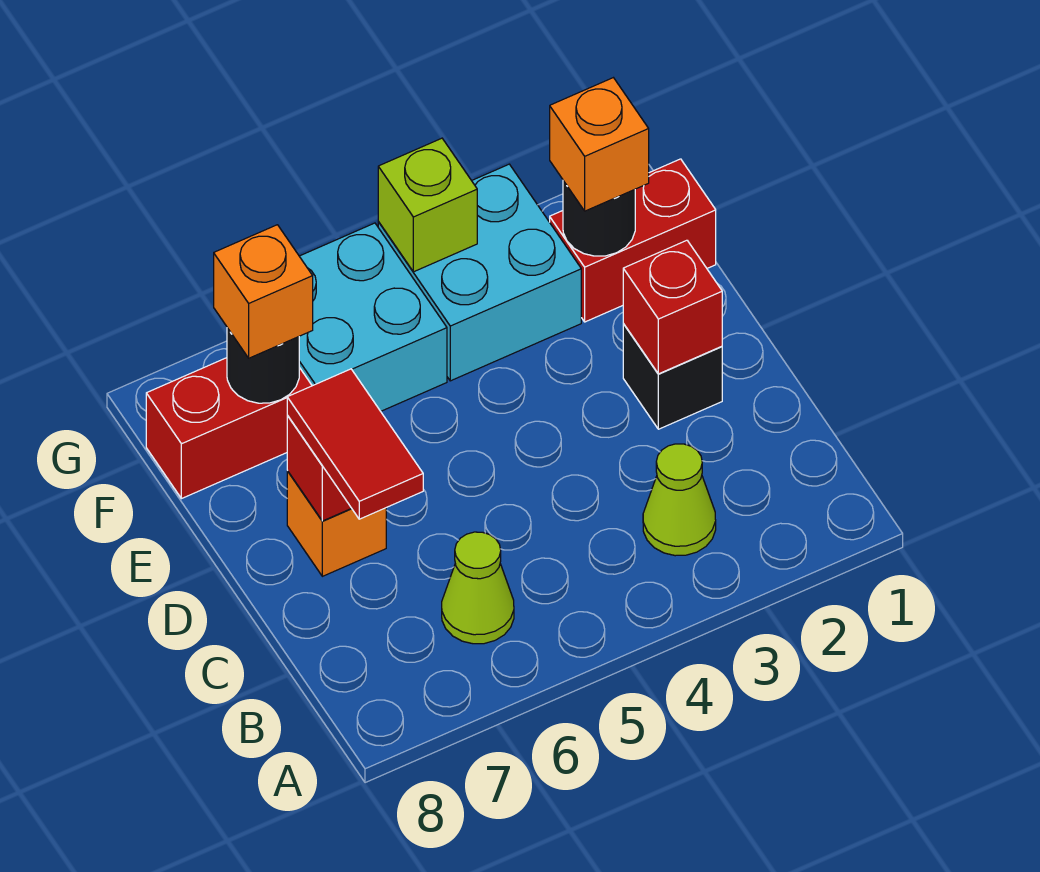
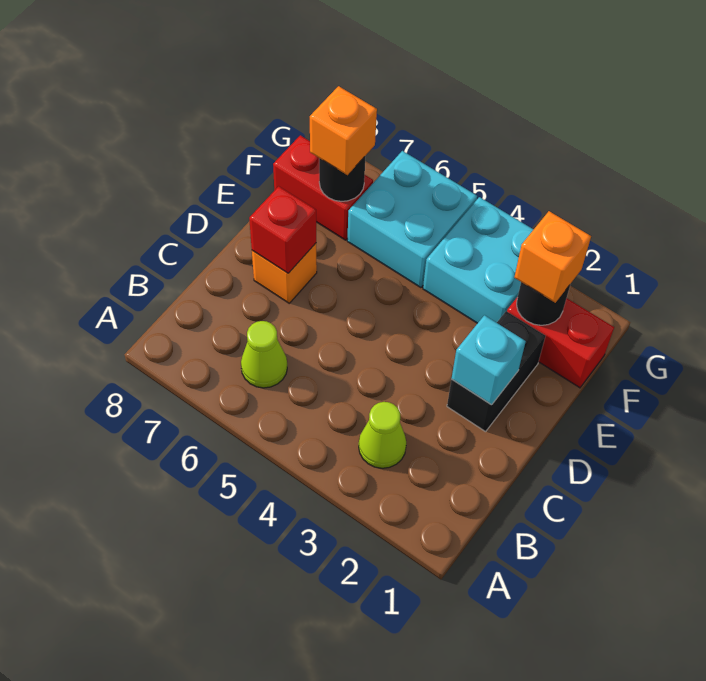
red tile C7:D7 level 3 -> none
black brick D2 level 1 -> black brick D2:E2 level 1
red brick D2 level 2 -> cyan brick D2 level 2
lime brick G4 level 2 -> none

